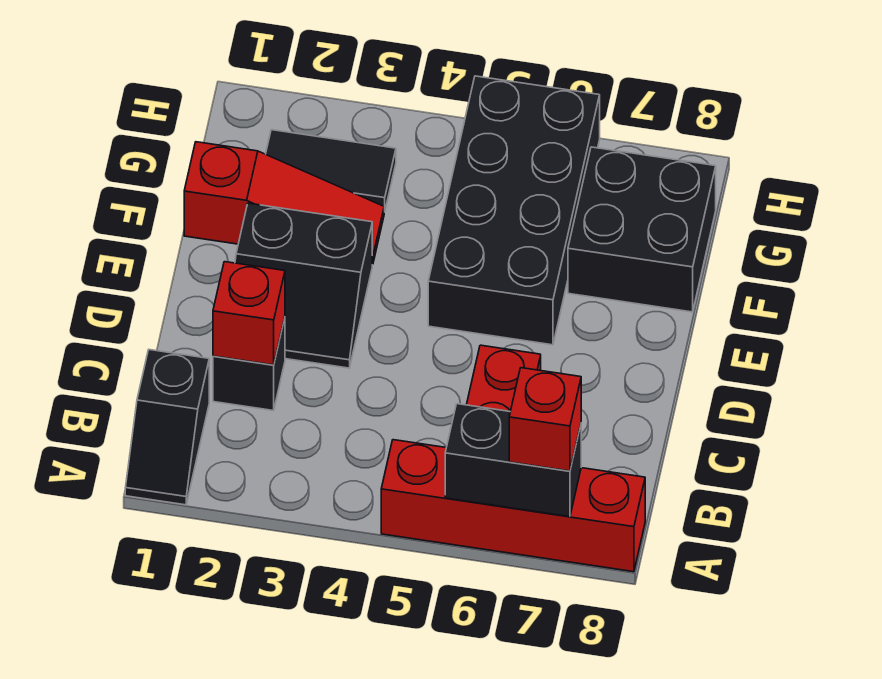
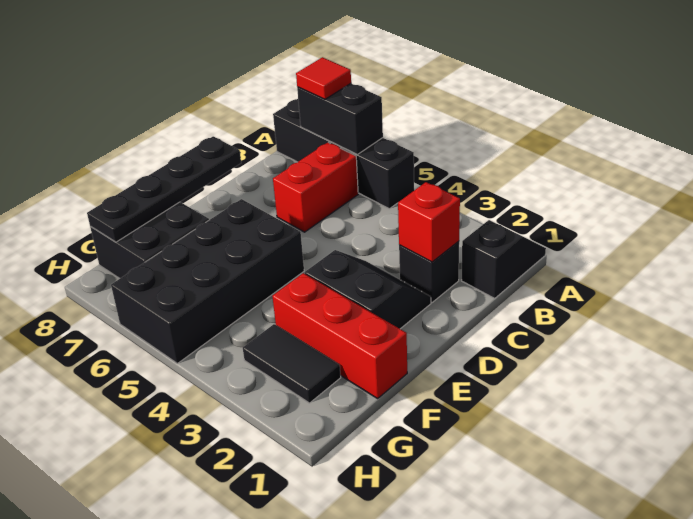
red brick A5:A8 level 1 -> black brick A5:A8 level 1
red brick A7 level 3 -> red tile A7 level 3
none -> black plate D8:G8 level 2
red slope F1:F3 level 1 top 1 -> red brick F1:F3 level 1

